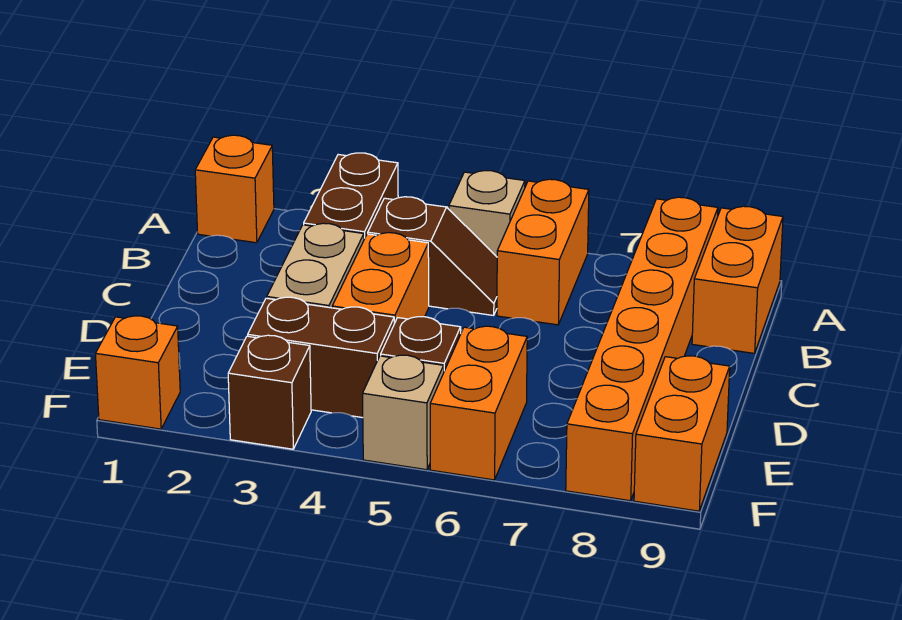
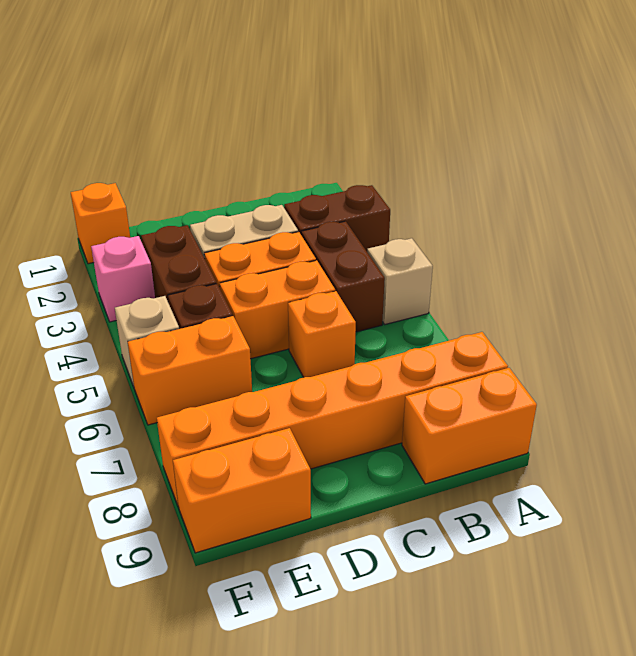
orange brick A1 level 1 -> orange brick C6 level 1
orange brick A6:B6 level 1 -> orange brick C5:D5 level 1
brown slope B4:B5 level 1 top 4 -> brown brick B4:B5 level 1
brown brick F3 level 1 -> pink brick F3 level 1

